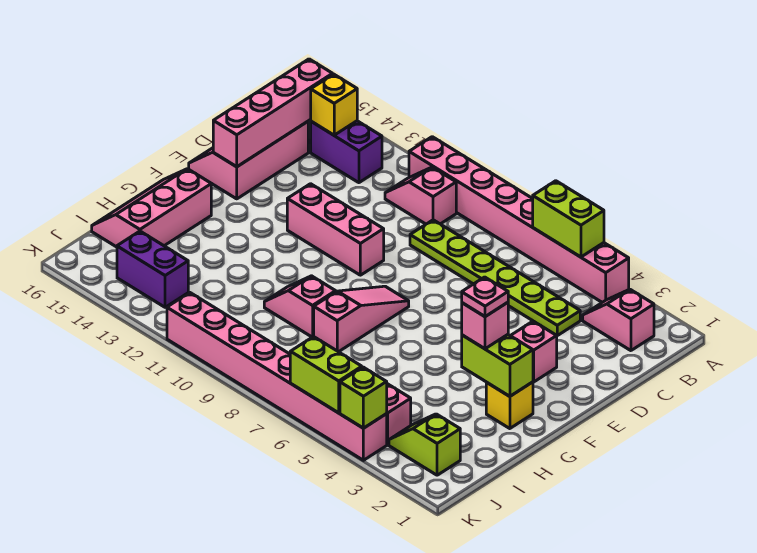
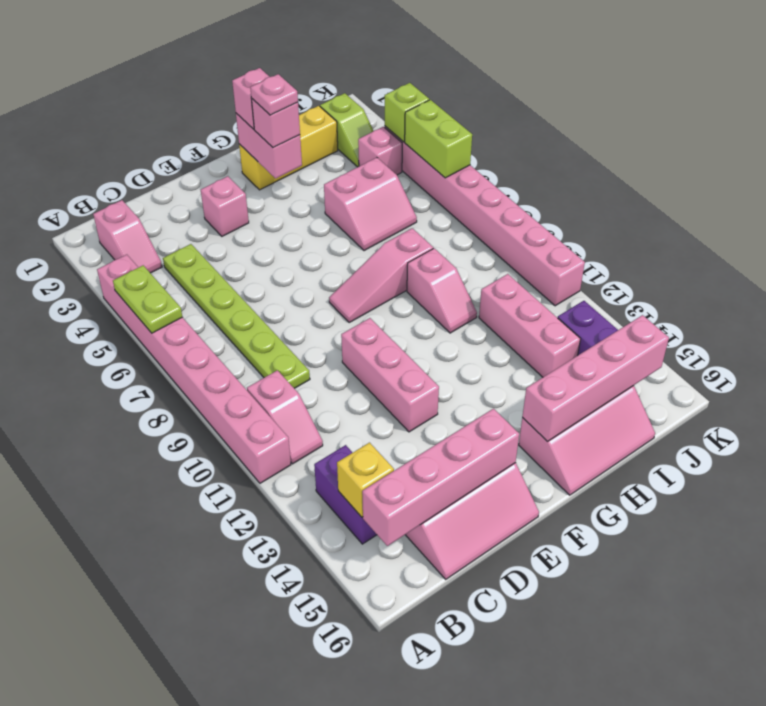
lime brick A5:A6 level 2 -> lime plate A5:A6 level 2
yellow brick G2 level 1 -> yellow brick G2:I2 level 1
lime brick G2:G3 level 2 -> pink brick G2:G3 level 2
none -> pink brick G2 level 3
none -> pink brick G15:J15 level 2
none -> pink slope H5:I6 level 1 top 5
none -> pink brick I11:I13 level 1

